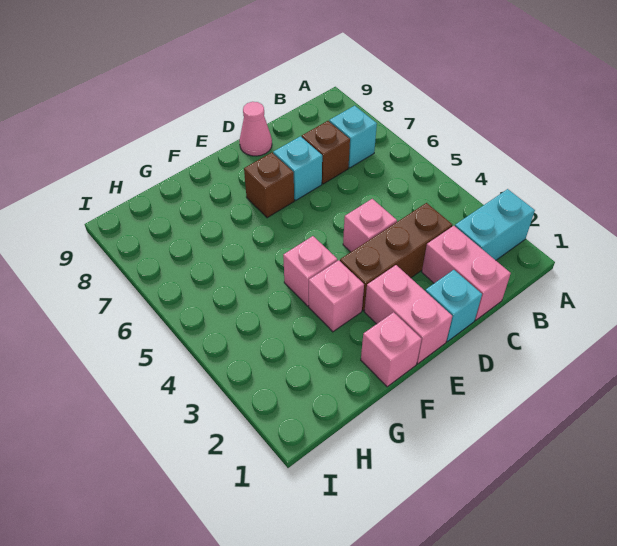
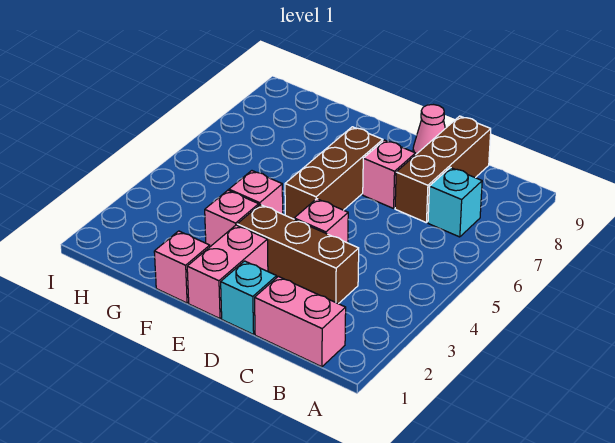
cyan brick A2:B2 level 1 -> none
pink brick C1:C2 level 1 -> pink brick B1:C1 level 1
brown brick C7 level 1 -> brown brick C7:C9 level 1
cyan brick D7 level 1 -> pink brick D7 level 1
brown brick E7 level 1 -> brown brick E5:E7 level 1

